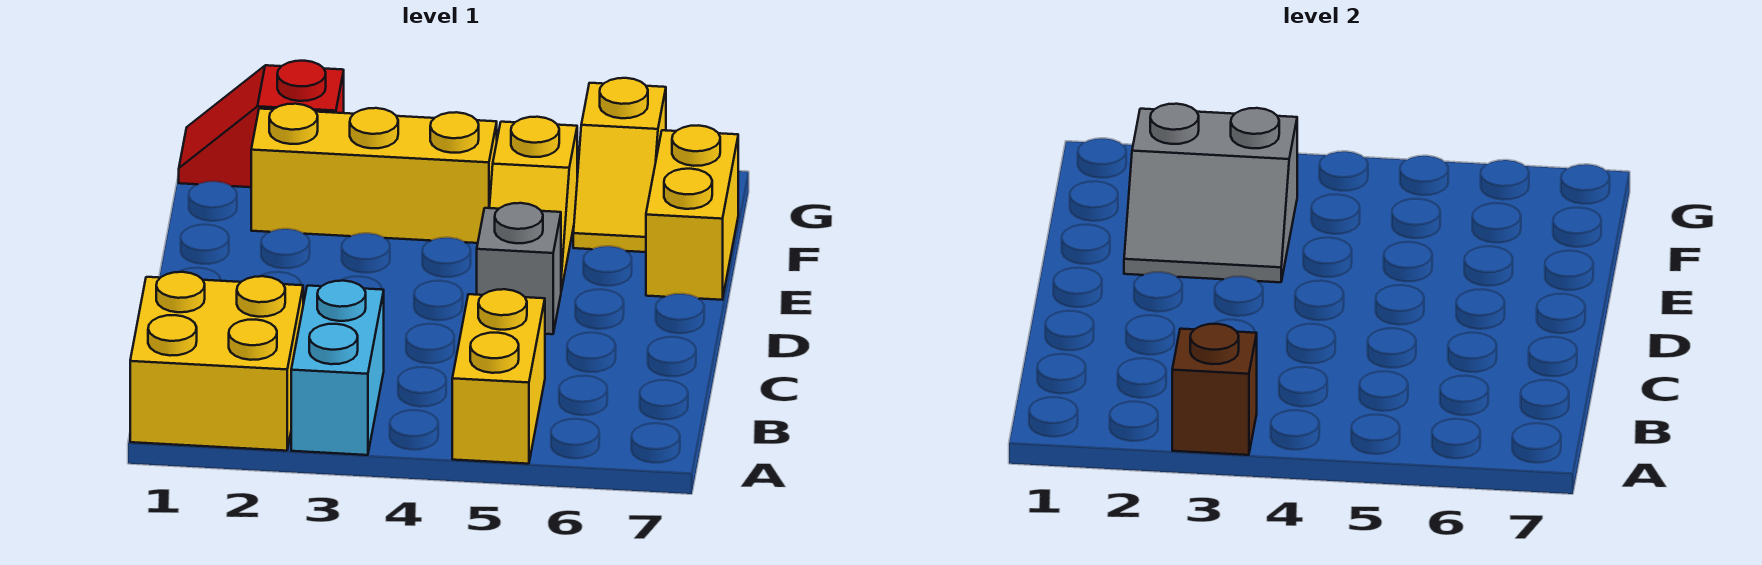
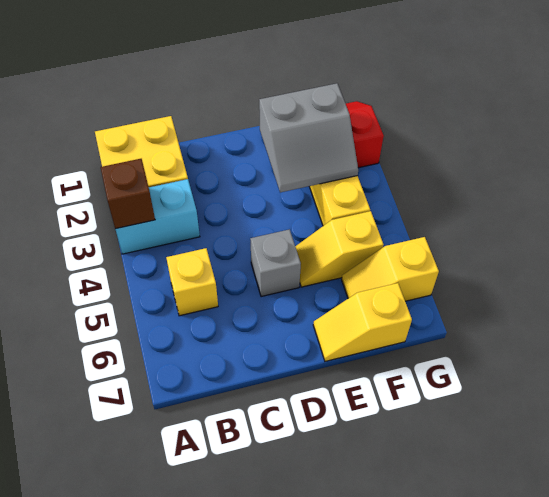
yellow brick A5:B5 level 1 -> yellow brick B5 level 1
grey slope E2:F3 level 2 top F -> grey slope E2:F3 level 2 top 2
yellow brick E7:F7 level 1 -> yellow slope E7:F7 level 1 top F

